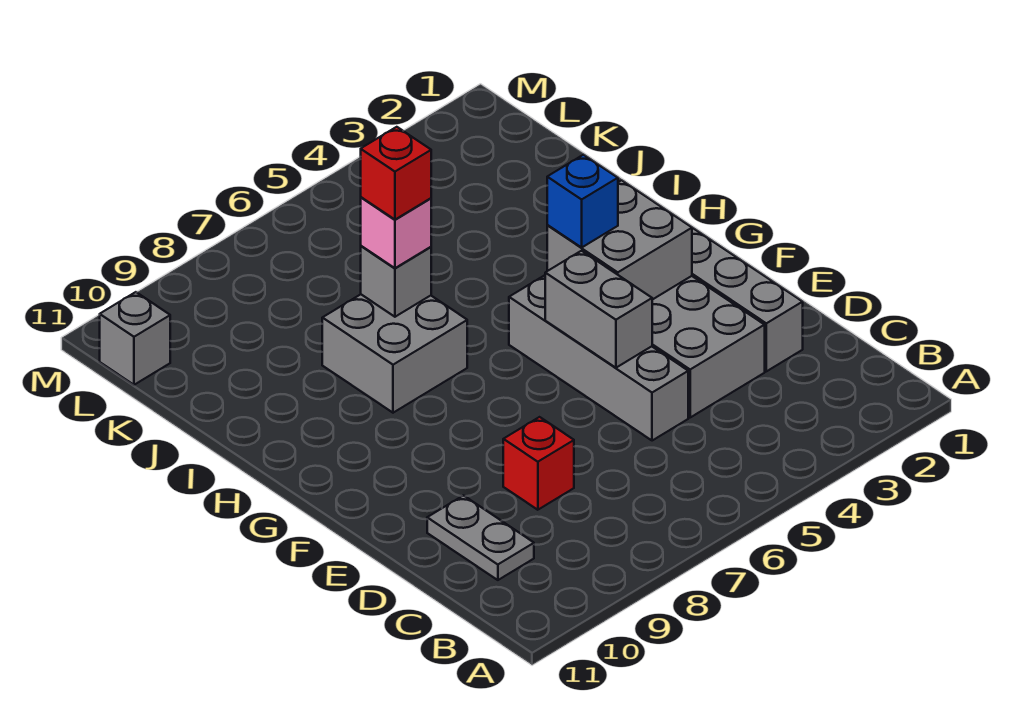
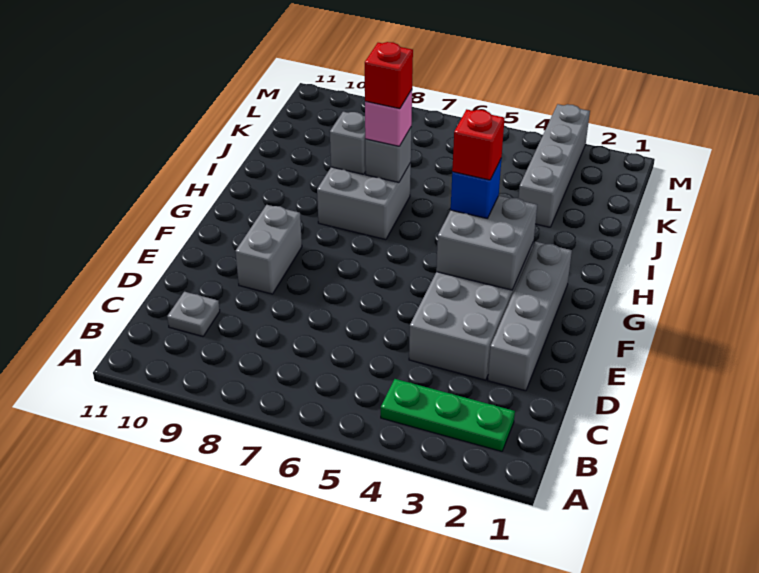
none -> green plate B2:B4 level 1
grey plate C10:D10 level 1 -> grey plate C10 level 1
grey brick D5:G5 level 1 -> grey brick J3:M3 level 1
red brick D8 level 1 -> red brick G4 level 4
grey brick E5:F5 level 2 -> grey brick E9:F9 level 1
grey brick L11 level 1 -> grey brick I8 level 2

